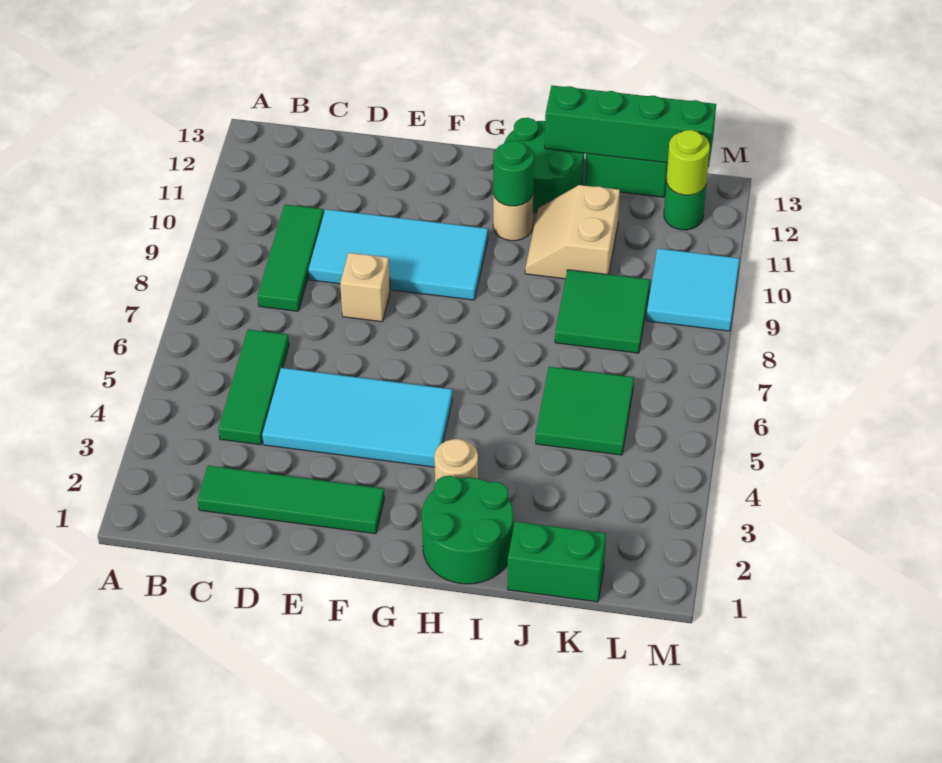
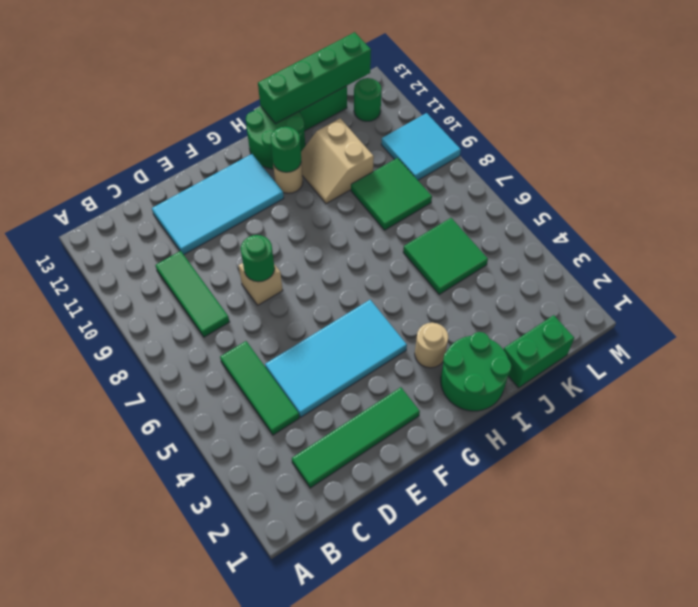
cyan tile D9:G10 level 1 -> cyan tile D11:G12 level 1
none -> green round brick E8 level 2
lime round brick L12 level 2 -> none

